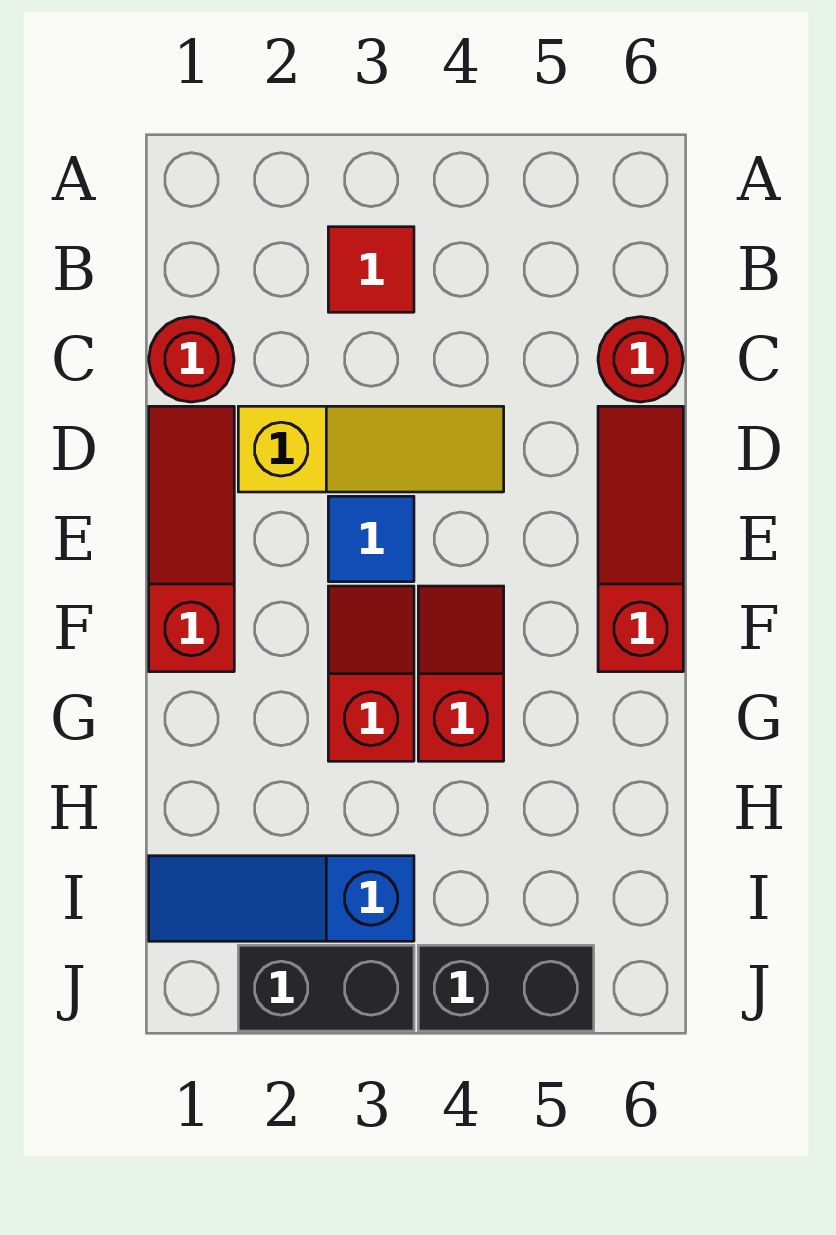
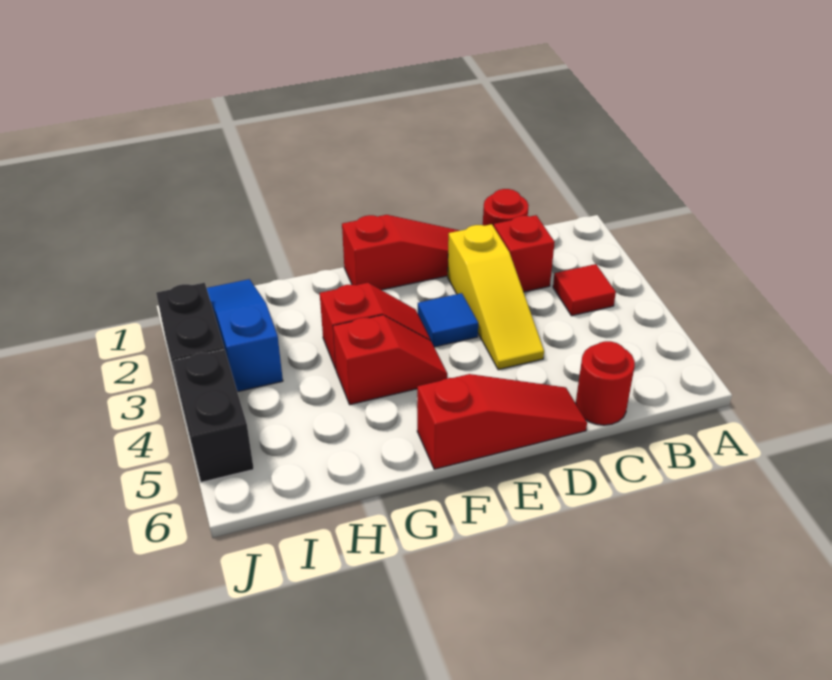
none -> red brick C2 level 1

